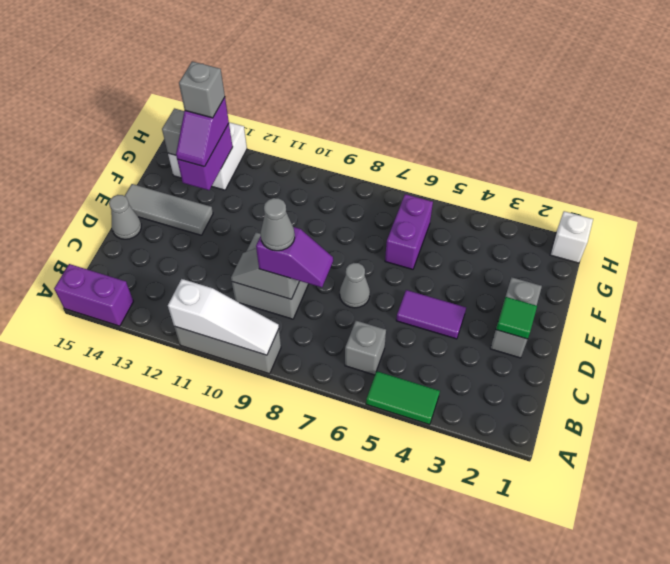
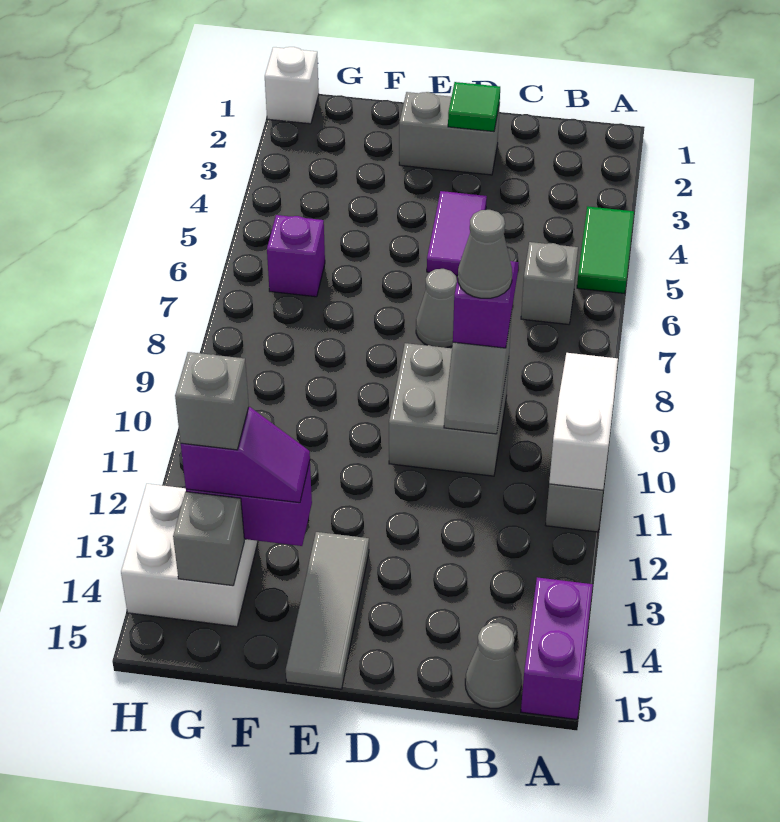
grey cone D15 level 1 -> grey cone B15 level 1
purple brick F6:G6 level 1 -> purple brick G6 level 1

